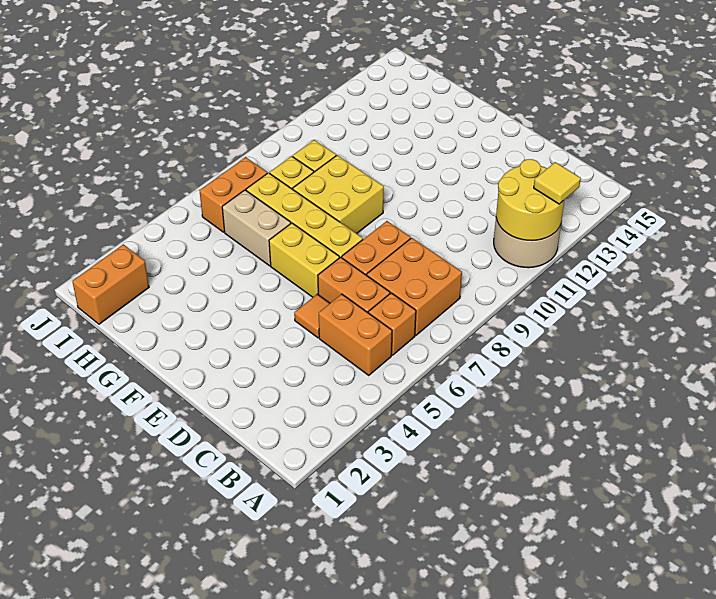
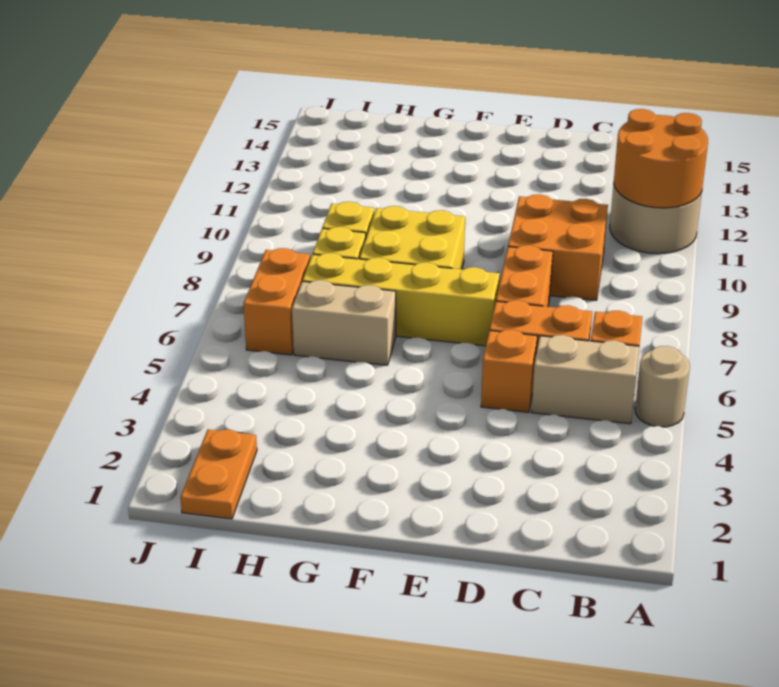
none -> tan round brick A5 level 1
yellow round brick A11:B12 level 2 -> orange round brick A11:B12 level 2
yellow tile A12 level 3 -> none
orange brick B5:C5 level 1 -> tan brick B5:C5 level 1
orange brick B7:C8 level 1 -> orange brick C9:D10 level 1
orange tile D5 level 1 -> orange brick D5 level 1
yellow brick E6:F6 level 1 -> none
orange brick I1:I2 level 1 -> orange plate I1:I2 level 1

